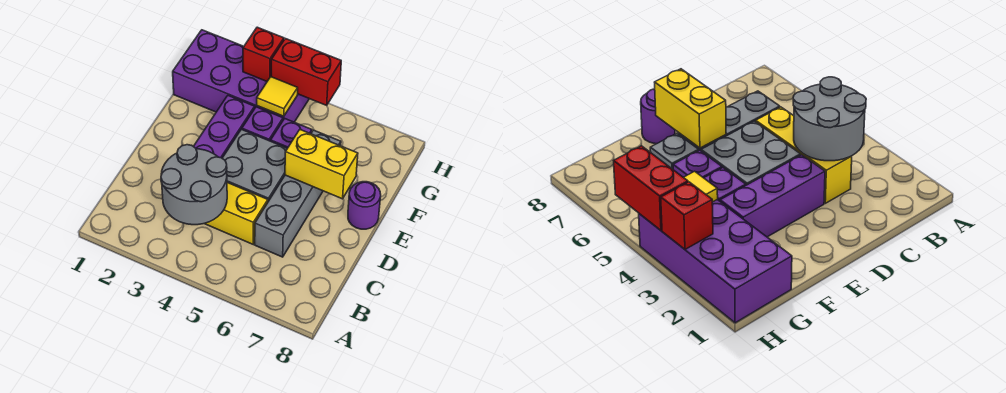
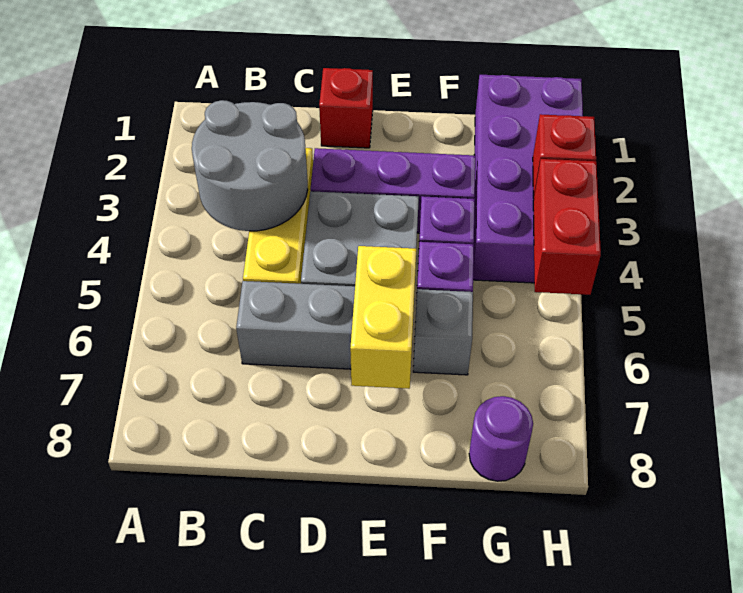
none -> red brick D1 level 1
purple round brick E8 level 1 -> purple round brick G8 level 1
yellow tile G4 level 2 -> none

